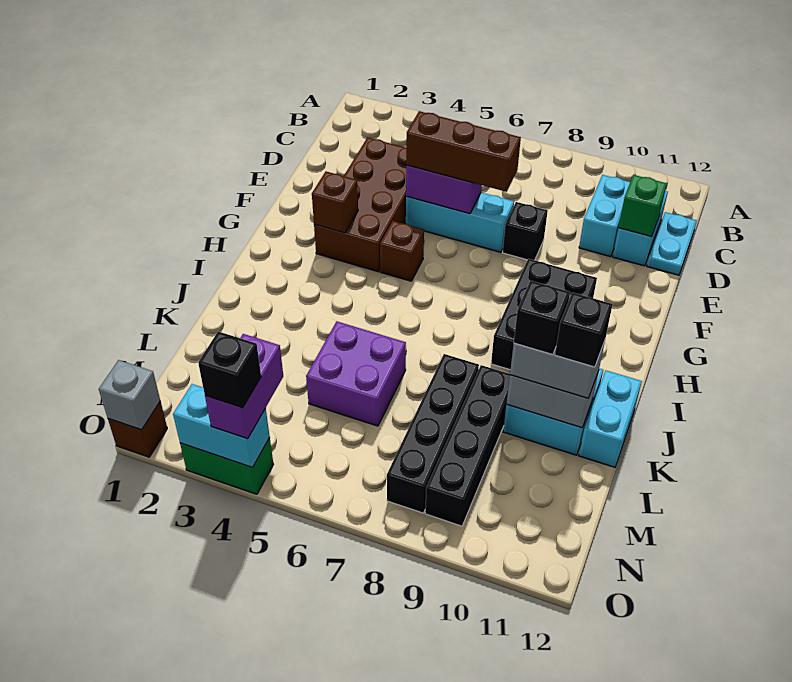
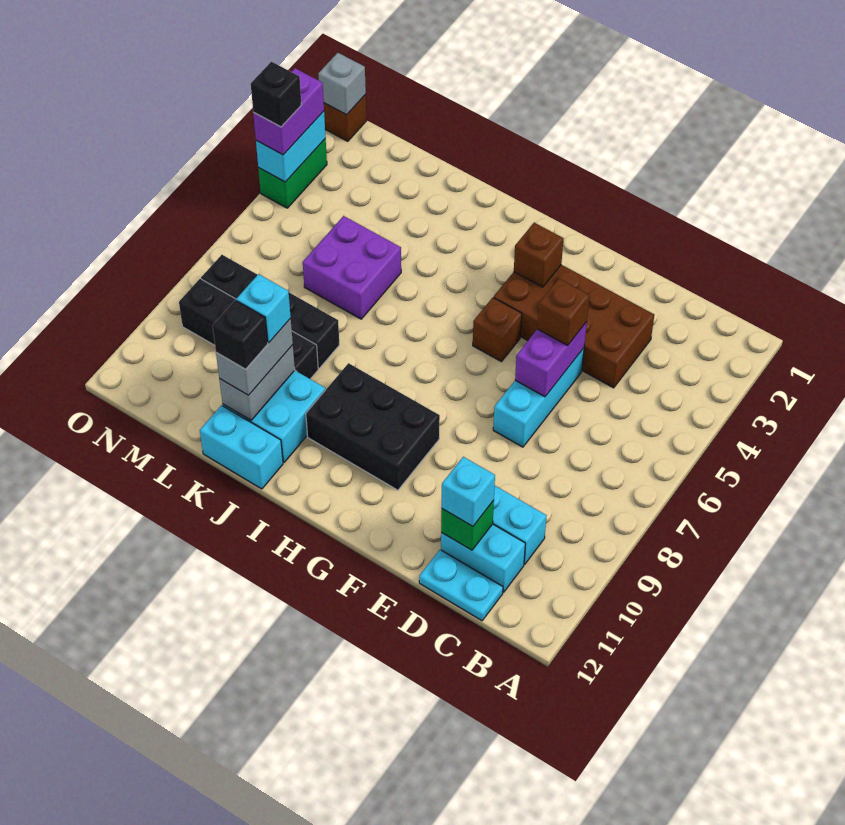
none -> cyan brick D11 level 3
brown brick E5:E7 level 3 -> brown brick E5 level 3
black brick E8 level 1 -> none
black brick K10 level 4 -> cyan brick K10 level 4
purple brick N4:O4 level 3 -> purple brick O3:O4 level 3

